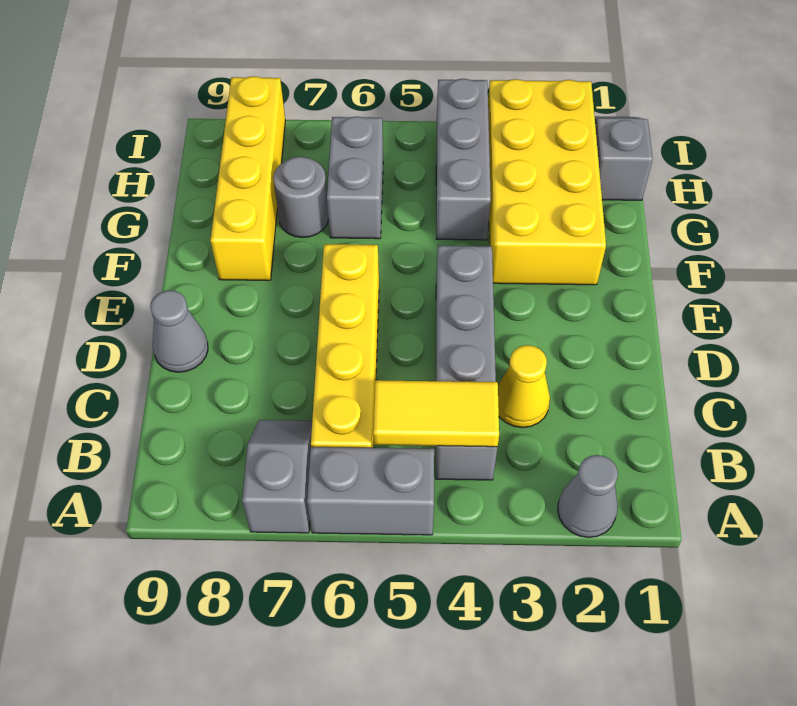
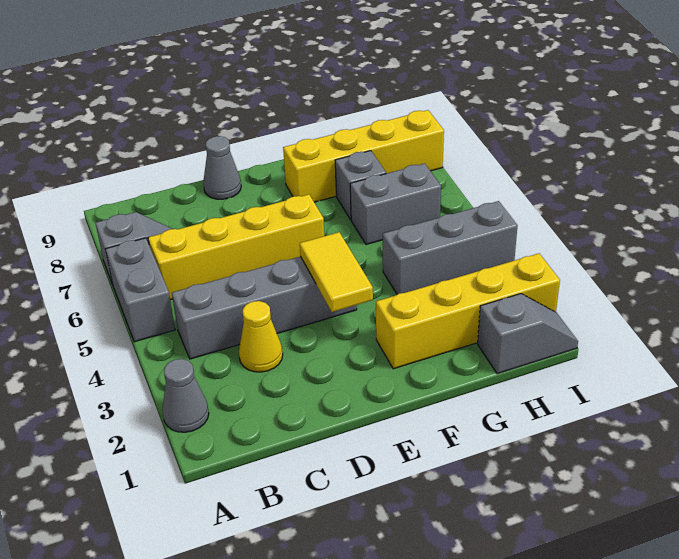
yellow tile B4:B5 level 2 -> yellow tile E3:E4 level 2
yellow brick F2:I3 level 1 -> yellow brick F2:I2 level 1
grey round brick G7 level 1 -> grey brick G7 level 1

